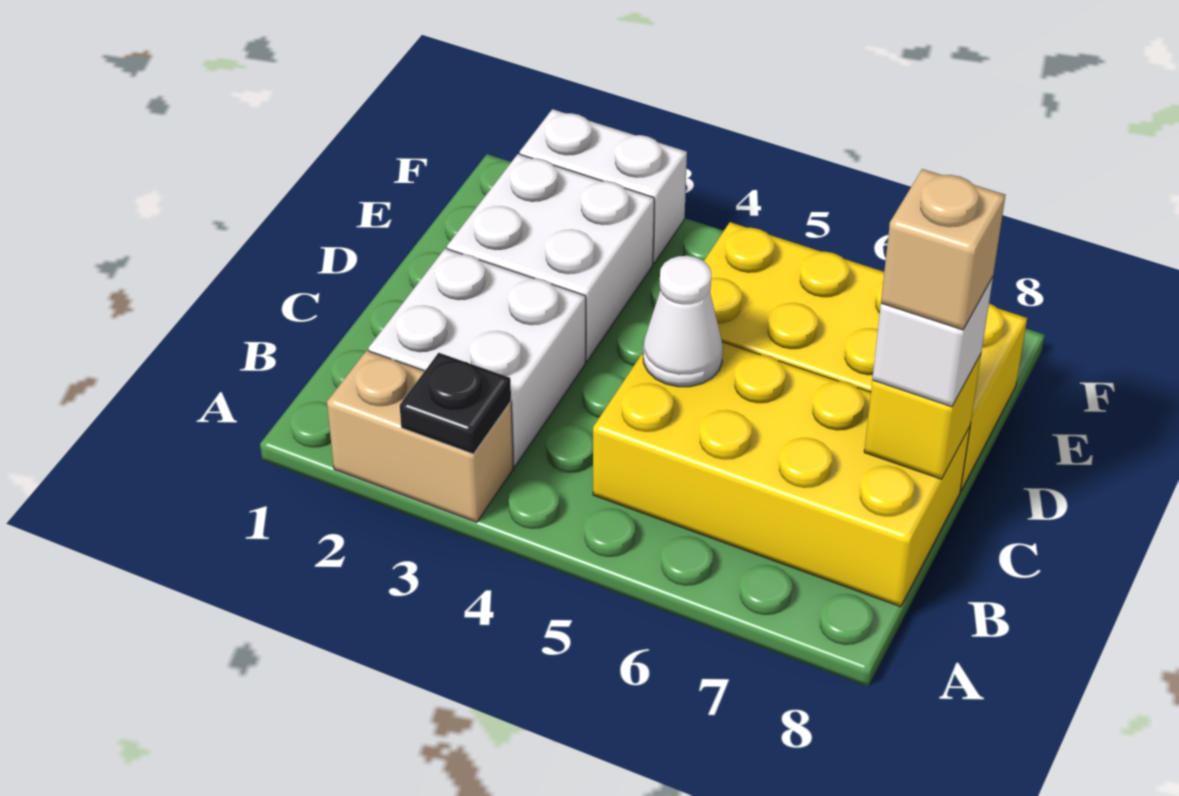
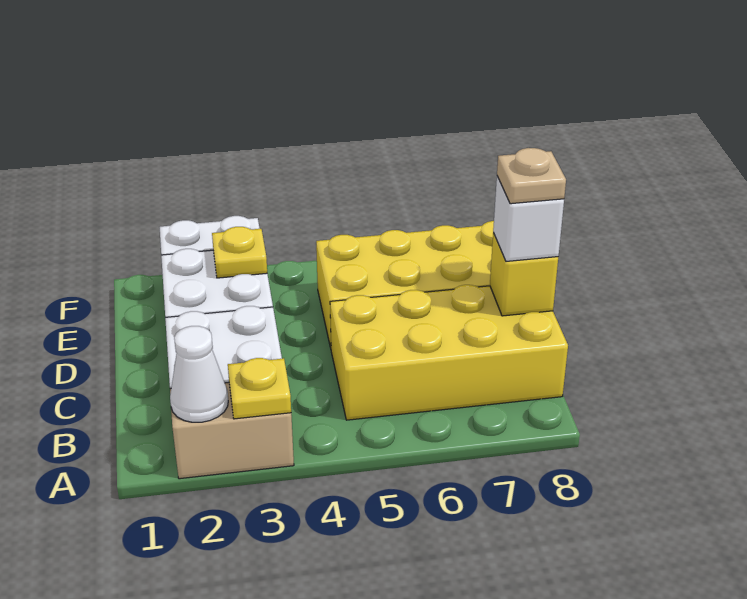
black plate A3 level 2 -> yellow plate A3 level 2
white cone C5 level 2 -> white cone A2 level 2
tan brick C8 level 4 -> tan plate C8 level 4
none -> yellow plate E3 level 2

